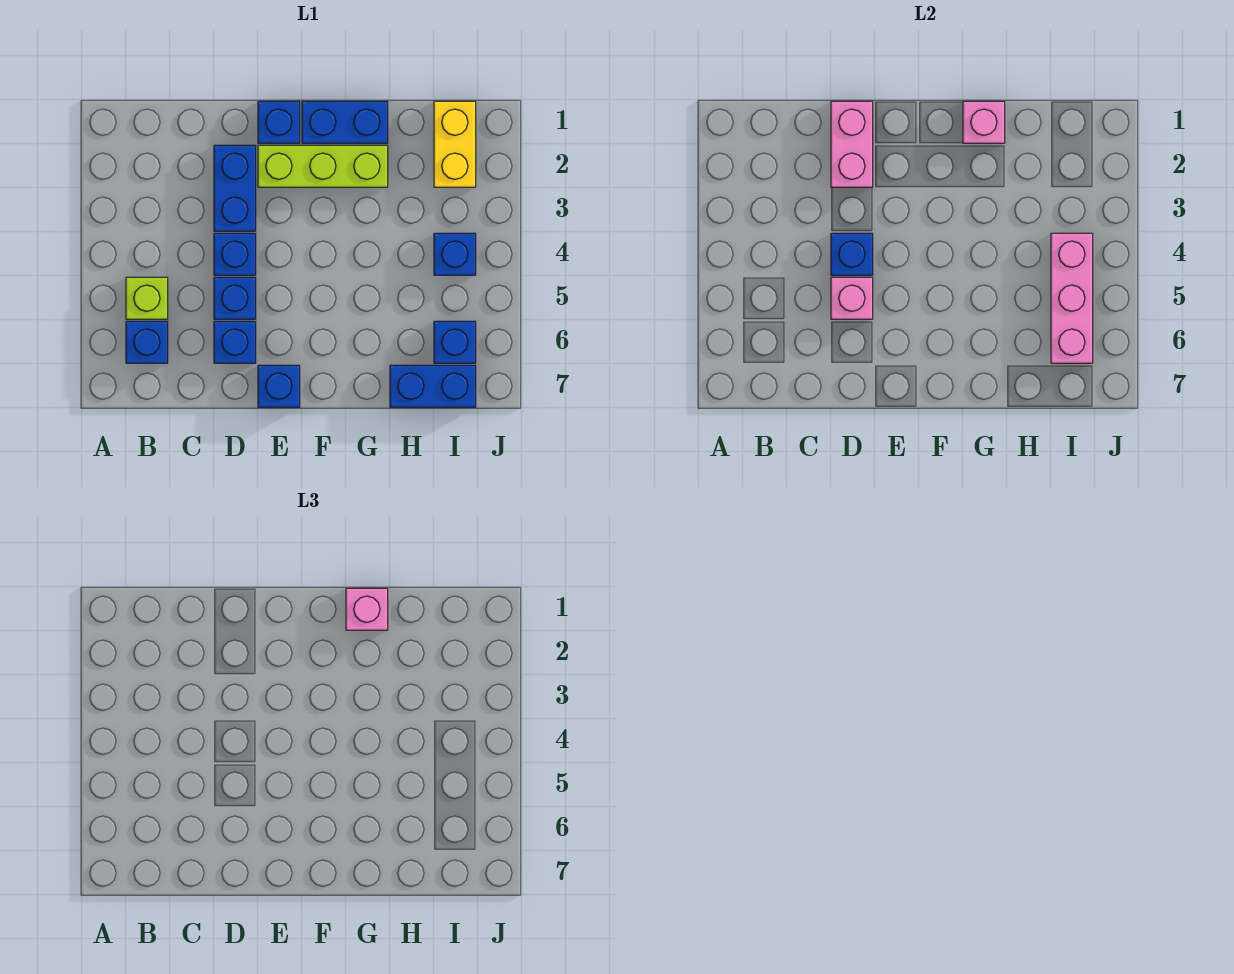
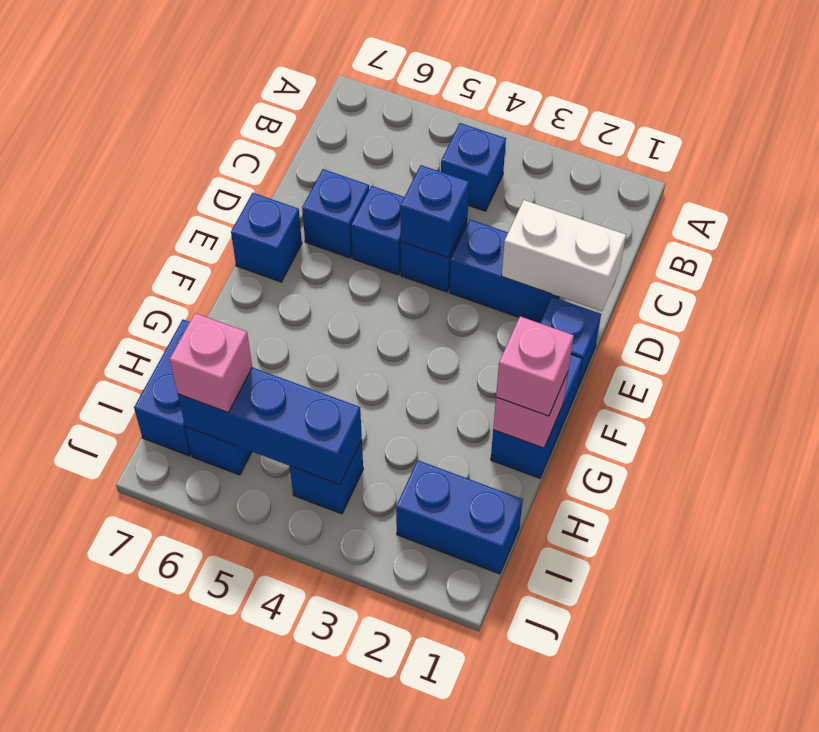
lime brick B5 level 1 -> none
blue brick B6 level 1 -> blue brick B4 level 1
pink brick D1:D2 level 2 -> white brick D1:D2 level 2
pink brick D5 level 2 -> pink brick I6 level 3
lime brick E2:G2 level 1 -> none
yellow brick I1:I2 level 1 -> blue brick I1:I2 level 1
pink brick I4:I6 level 2 -> blue brick I4:I6 level 2

